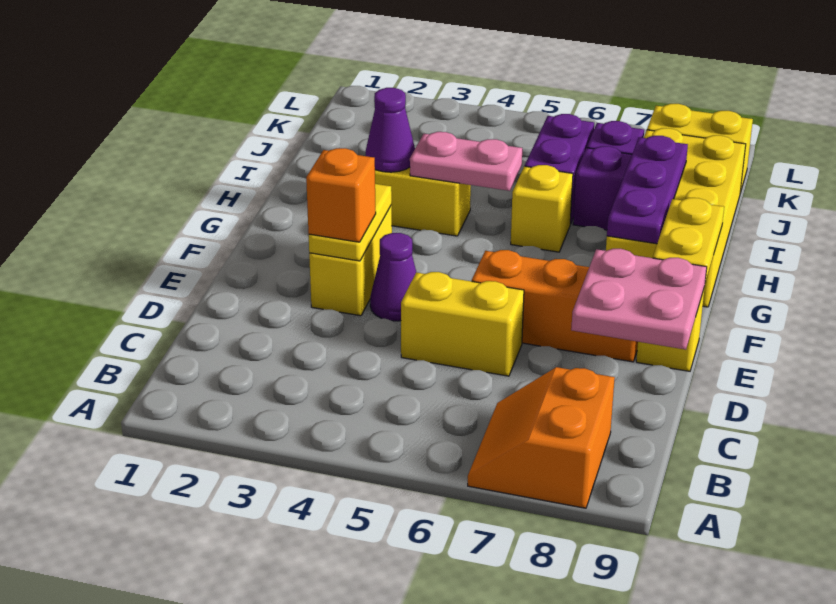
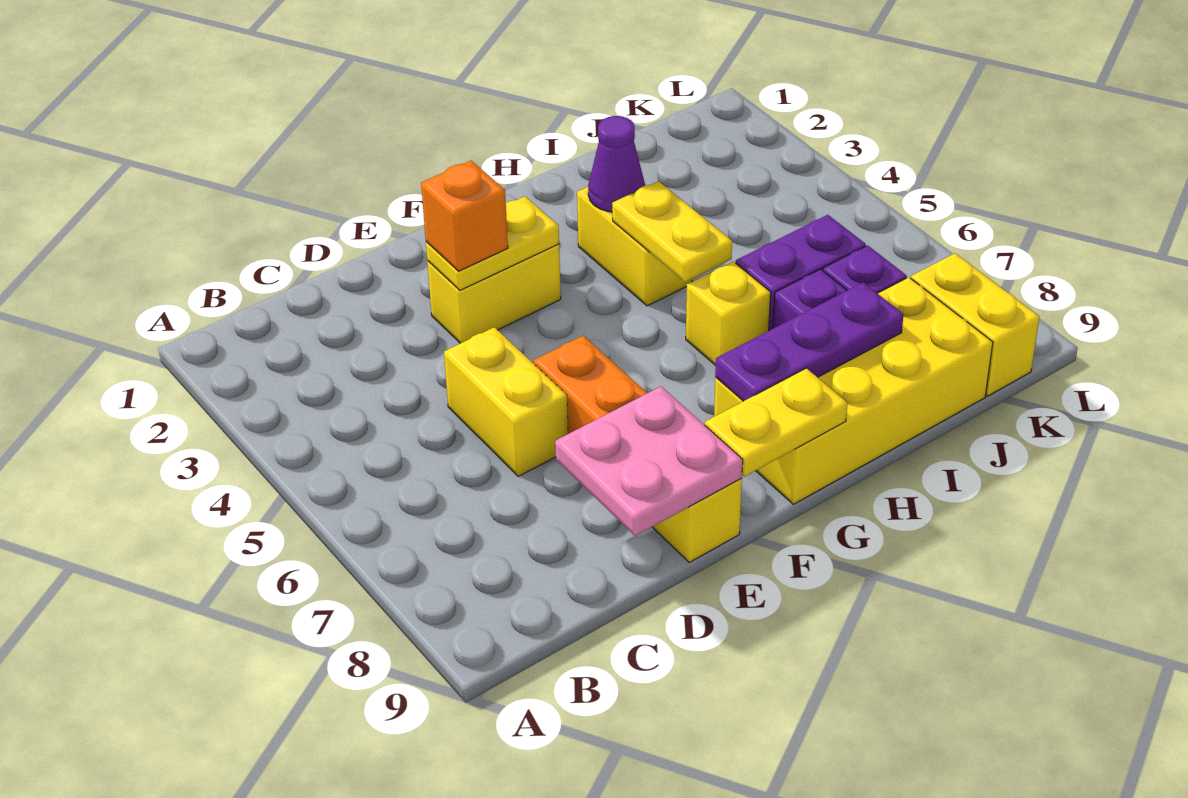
orange slope A7:B8 level 1 top 8 -> none
purple cone E4 level 1 -> none
pink plate H4:H5 level 2 -> yellow plate H4:H5 level 2

